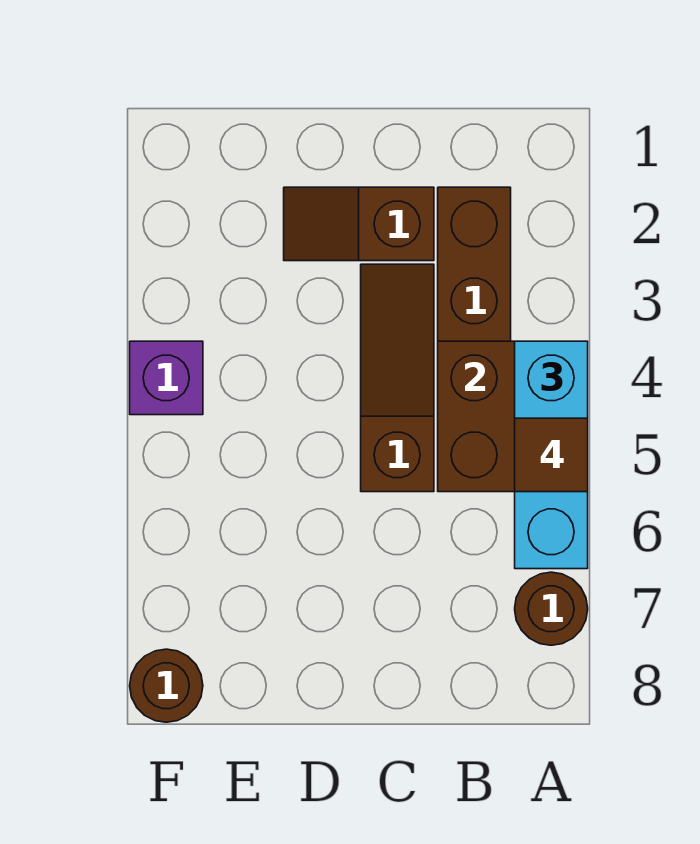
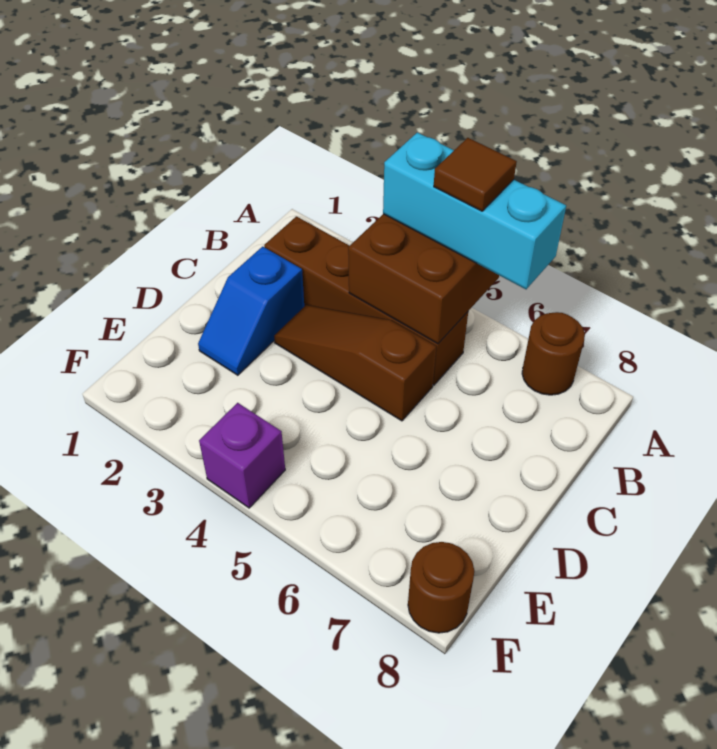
brown slope C2:D2 level 1 top C -> blue slope C2:D2 level 1 top C

